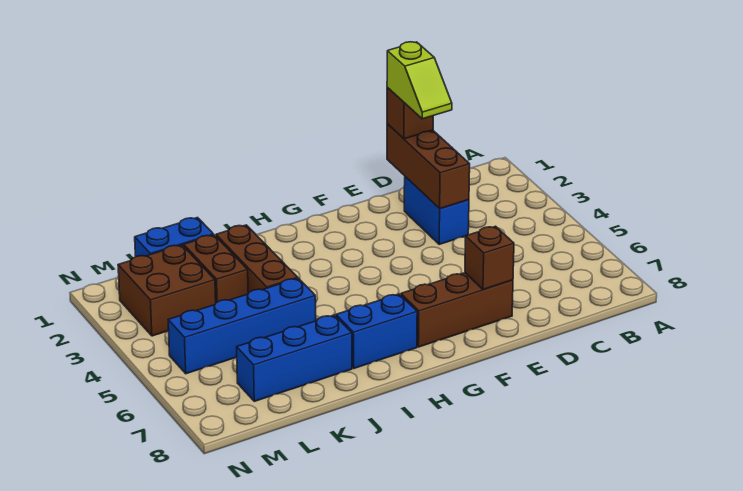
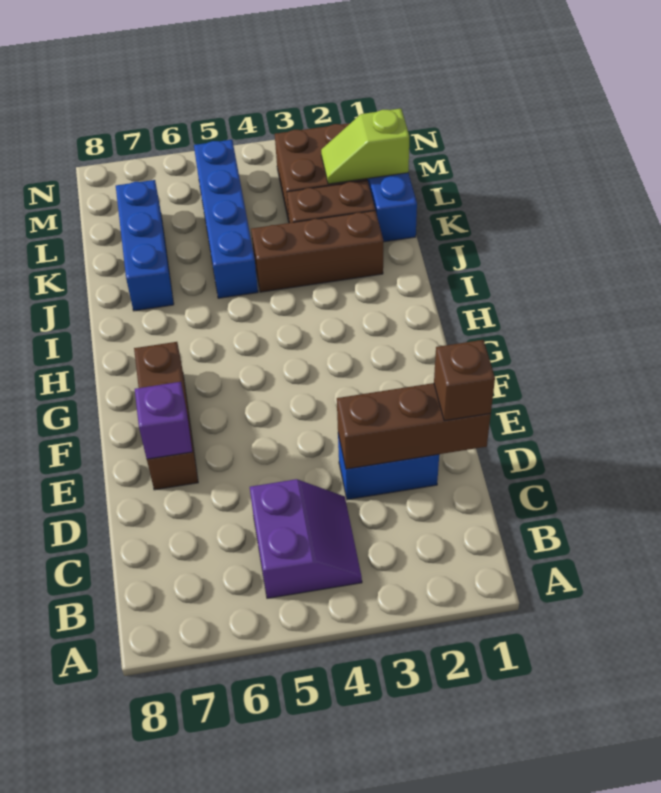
none -> purple slope B4:C5 level 1 top 5
lime slope D1:D2 level 4 top 1 -> lime slope L1:L2 level 2 top 1
brown brick E7 level 2 -> purple brick E7 level 2
blue brick H7:I7 level 1 -> none

